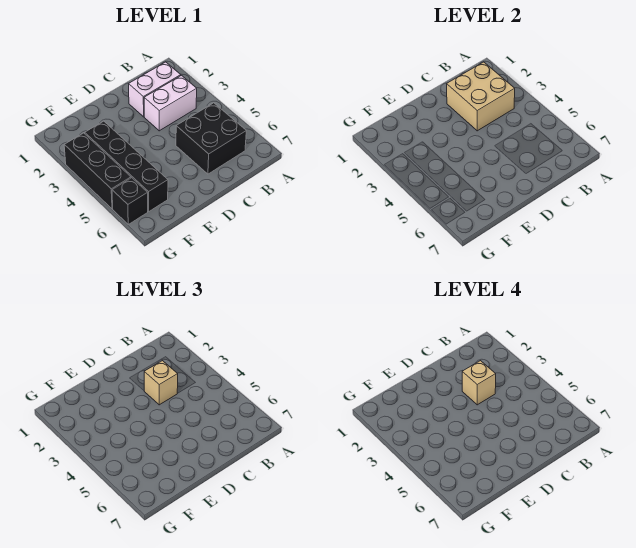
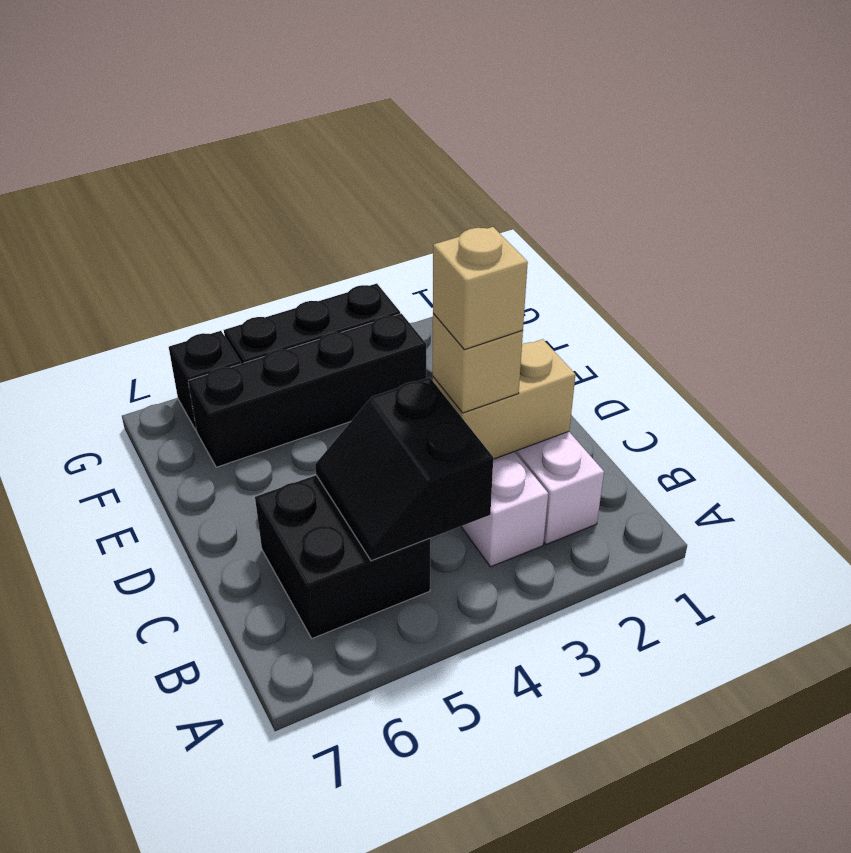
tan brick B2:C3 level 2 -> tan brick C2:C3 level 2
none -> black slope B4:C5 level 2 top 4

